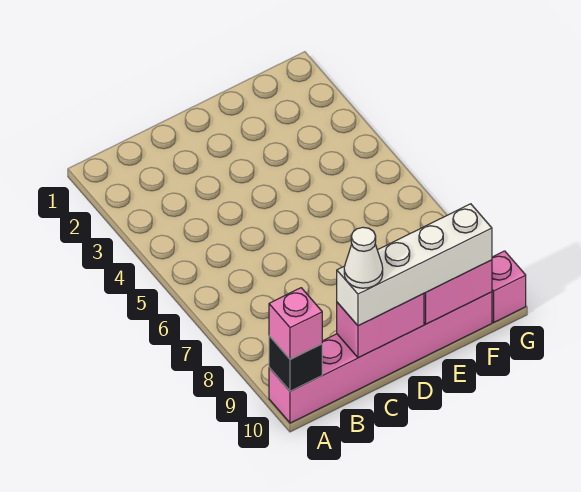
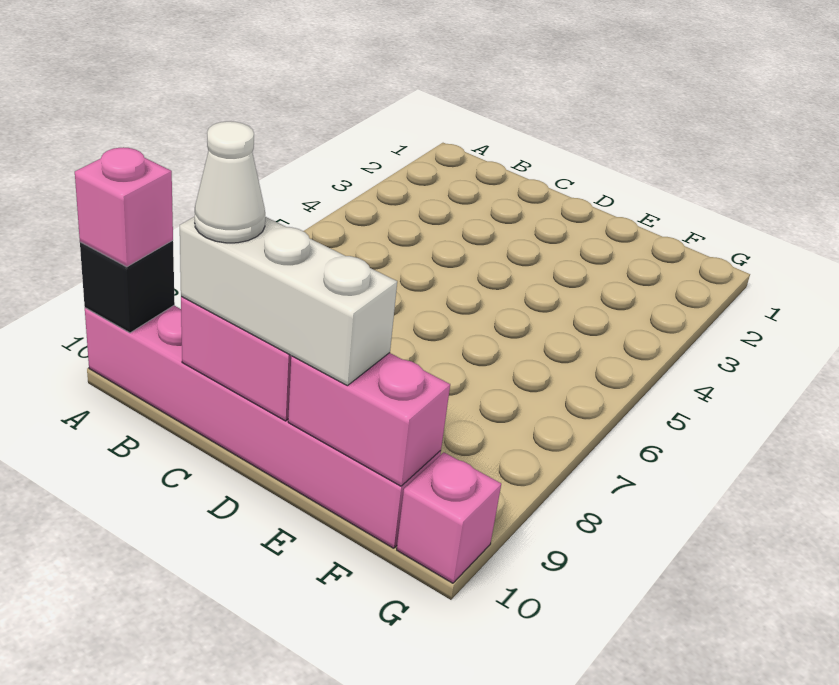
white brick C10:F10 level 3 -> white brick C10:E10 level 3

